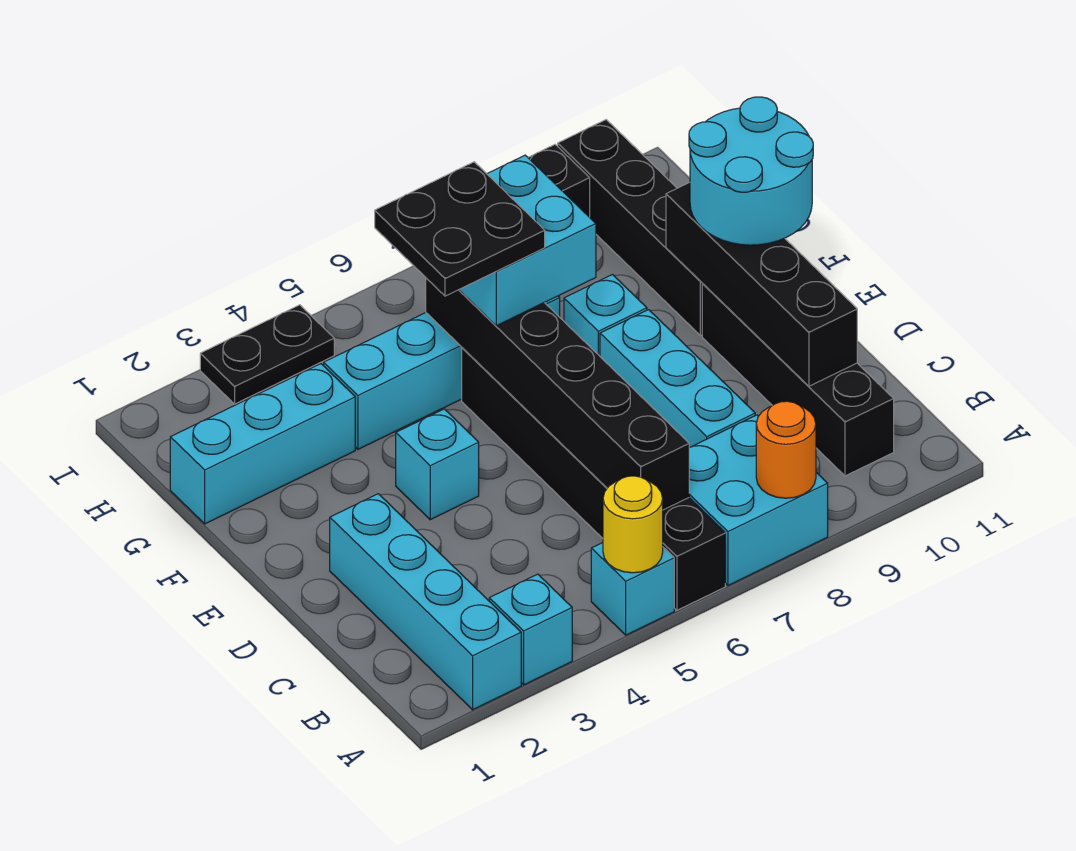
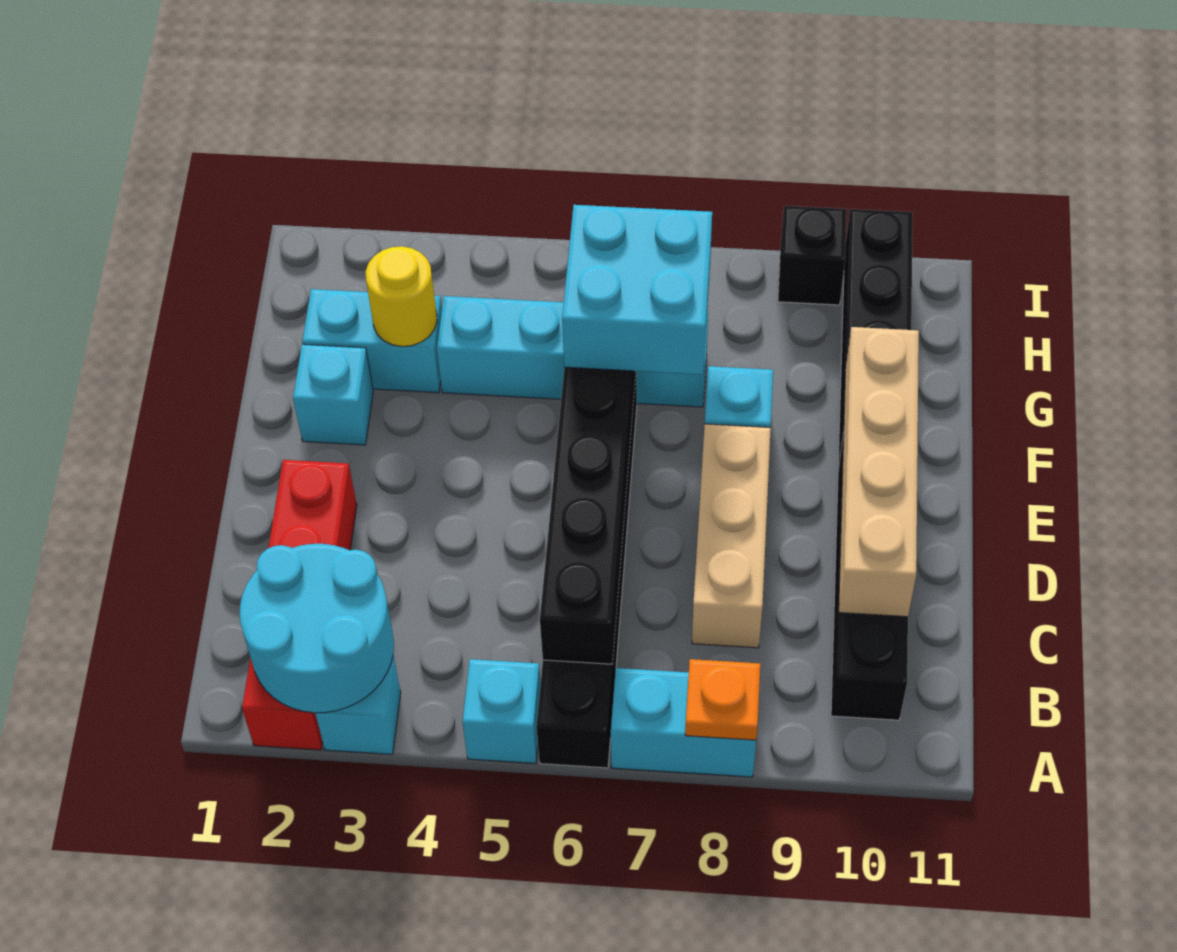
cyan brick A2:D2 level 1 -> red brick A2:D2 level 1
yellow round brick A5 level 2 -> yellow round brick G3 level 2
cyan brick A7:B8 level 1 -> cyan brick A7:A8 level 1
orange round brick A8 level 2 -> orange plate A8 level 2
cyan brick C8:E8 level 1 -> tan brick C8:E8 level 1
black brick C10:F10 level 2 -> tan brick C10:F10 level 2
cyan brick E4 level 1 -> cyan brick F2 level 1
cyan round brick E10:F11 level 3 -> cyan round brick A2:B3 level 2
black plate F5:G6 level 4 -> none
cyan brick G1:G3 level 1 -> cyan brick G2:G3 level 1
black plate I3:I4 level 1 -> none

